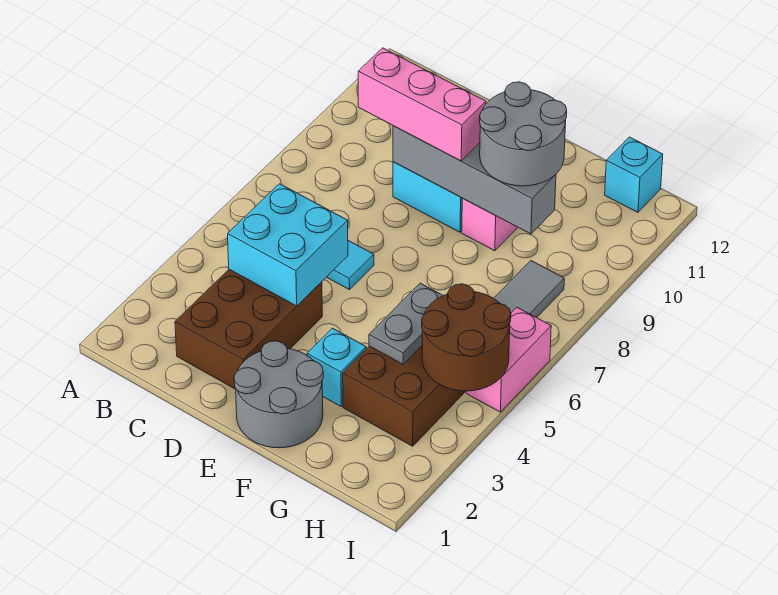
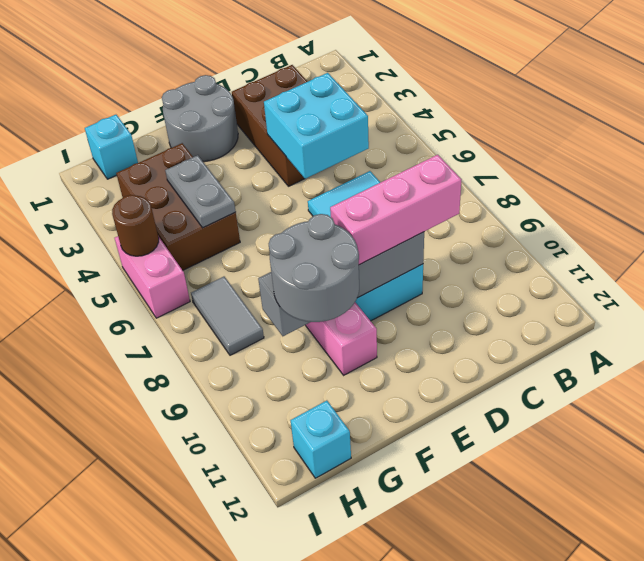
cyan brick F3 level 1 -> cyan brick H1 level 1
brown round brick H4:I5 level 2 -> brown round brick I5 level 2

